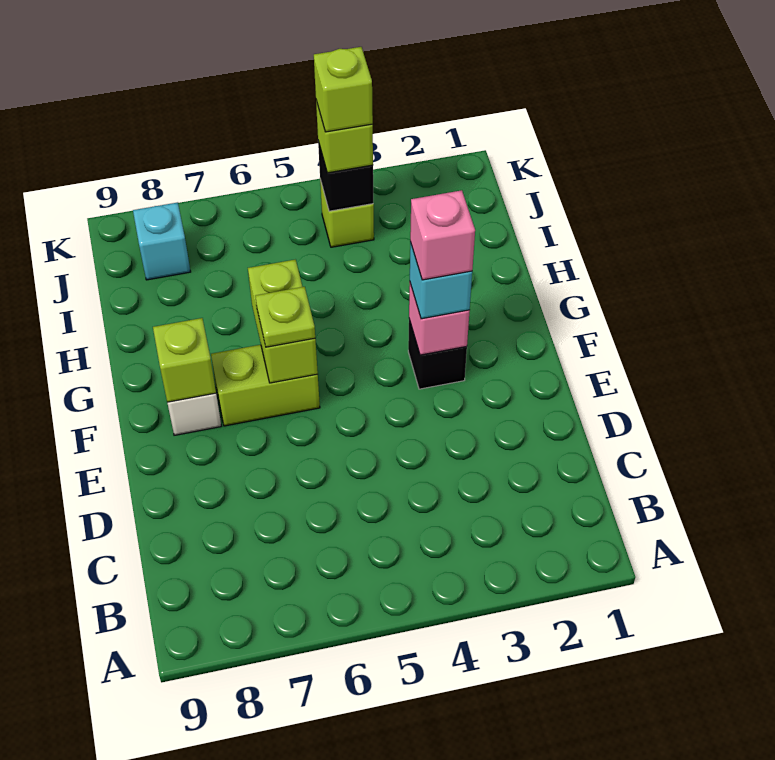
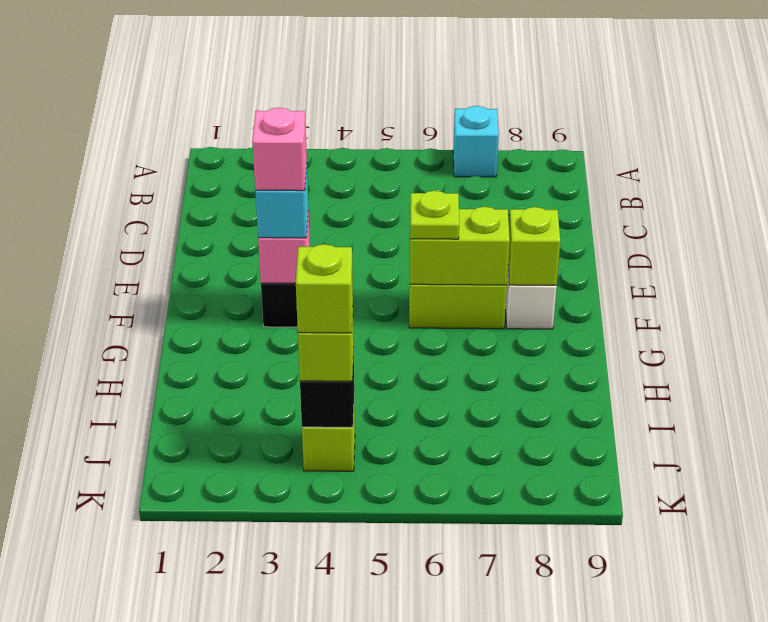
lime brick F6:G6 level 2 -> lime brick F6:F7 level 2
cyan brick J8 level 1 -> cyan brick A7 level 1

